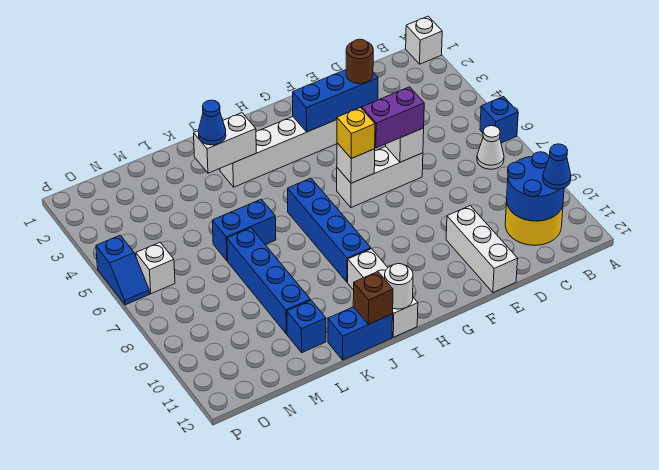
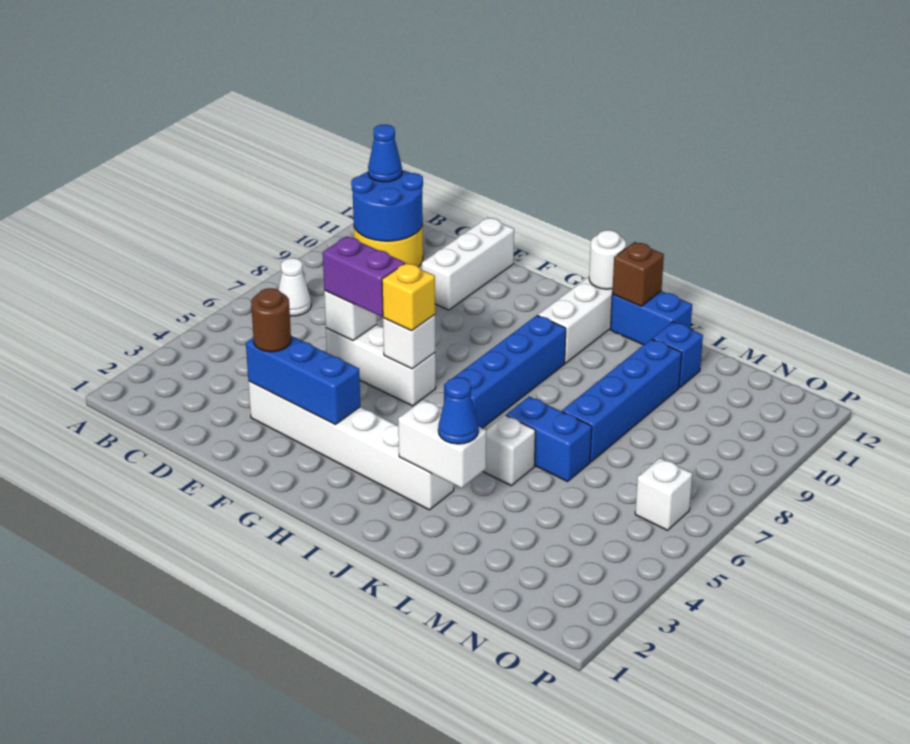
white brick A1 level 1 -> white brick K5 level 1
blue brick A6 level 1 -> none
blue slope P5:P6 level 1 top 5 -> none

